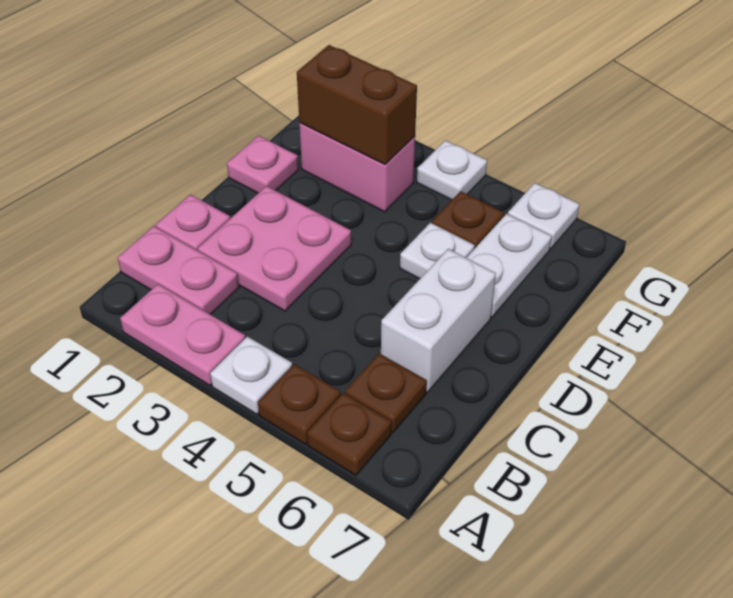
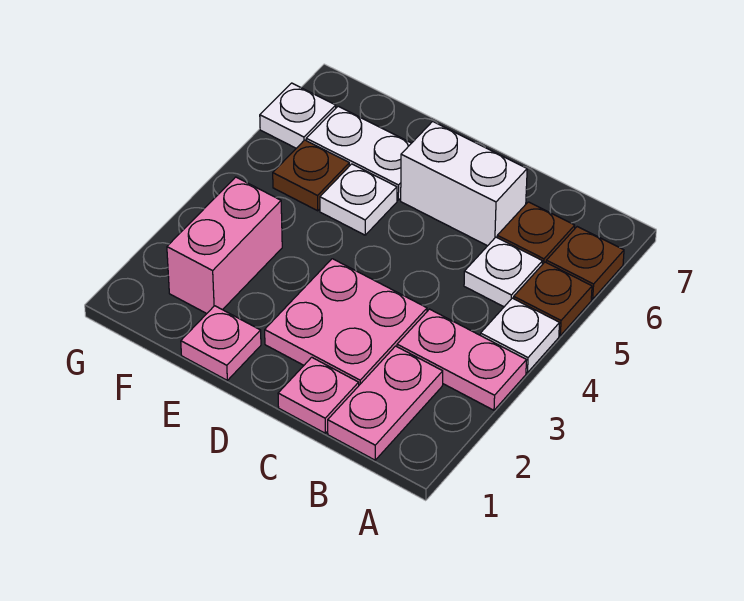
pink plate A2:A3 level 1 -> pink plate A3:B3 level 1
brown brick F2:F3 level 2 -> none
white plate G4 level 1 -> white plate B5 level 1

